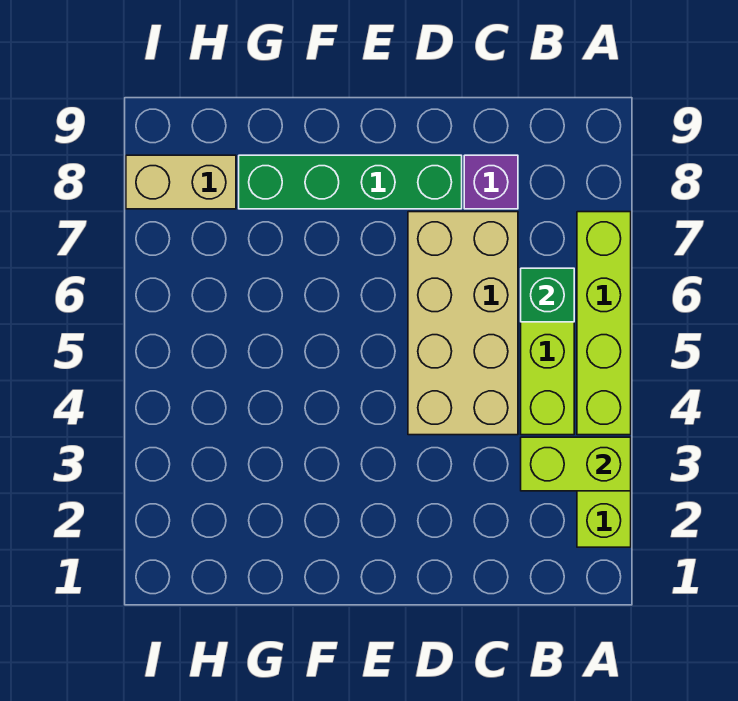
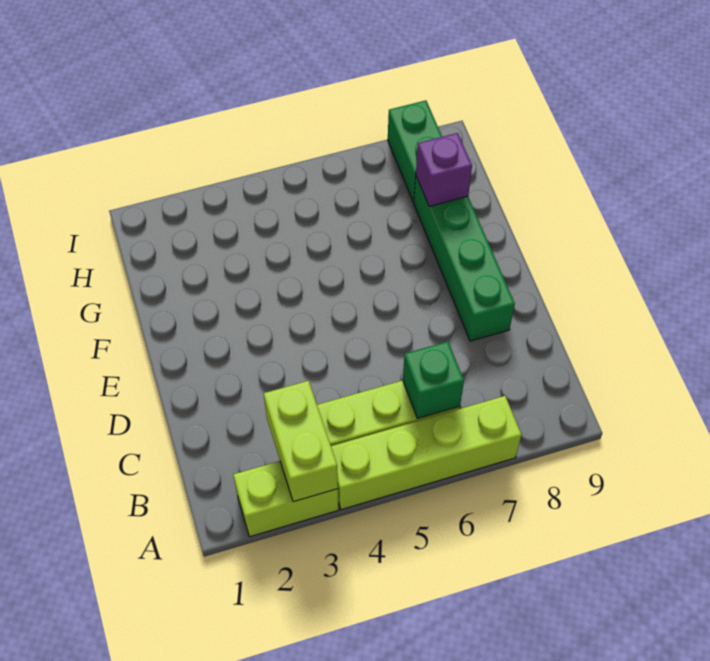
tan brick C4:D7 level 1 -> none
purple brick C8 level 1 -> purple brick G8 level 2
tan brick H8:I8 level 1 -> green brick H8:I8 level 1

